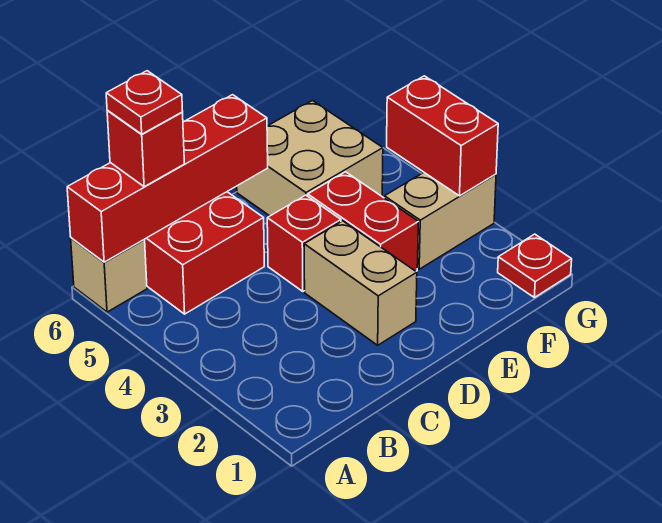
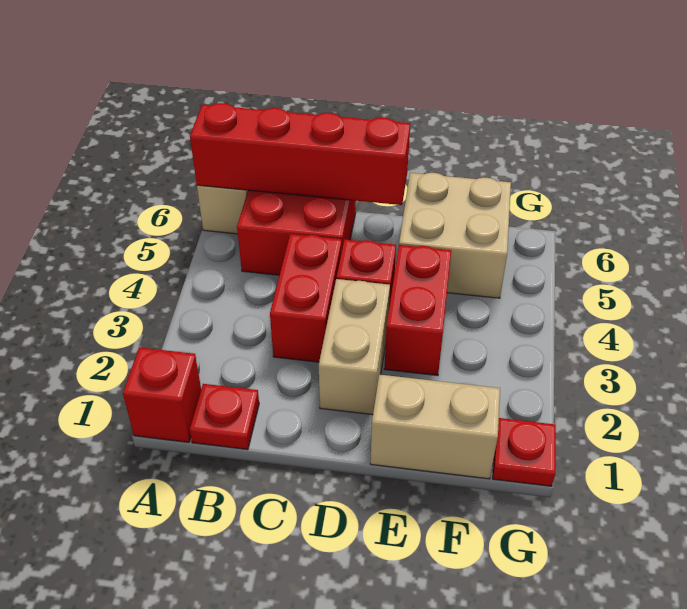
red brick B6 level 3 -> red brick A1 level 1
red plate B6 level 4 -> red plate B1 level 1
tan brick F3:G3 level 1 -> tan brick E1:F1 level 1
red brick G3:G4 level 2 -> red brick C3:C4 level 1

